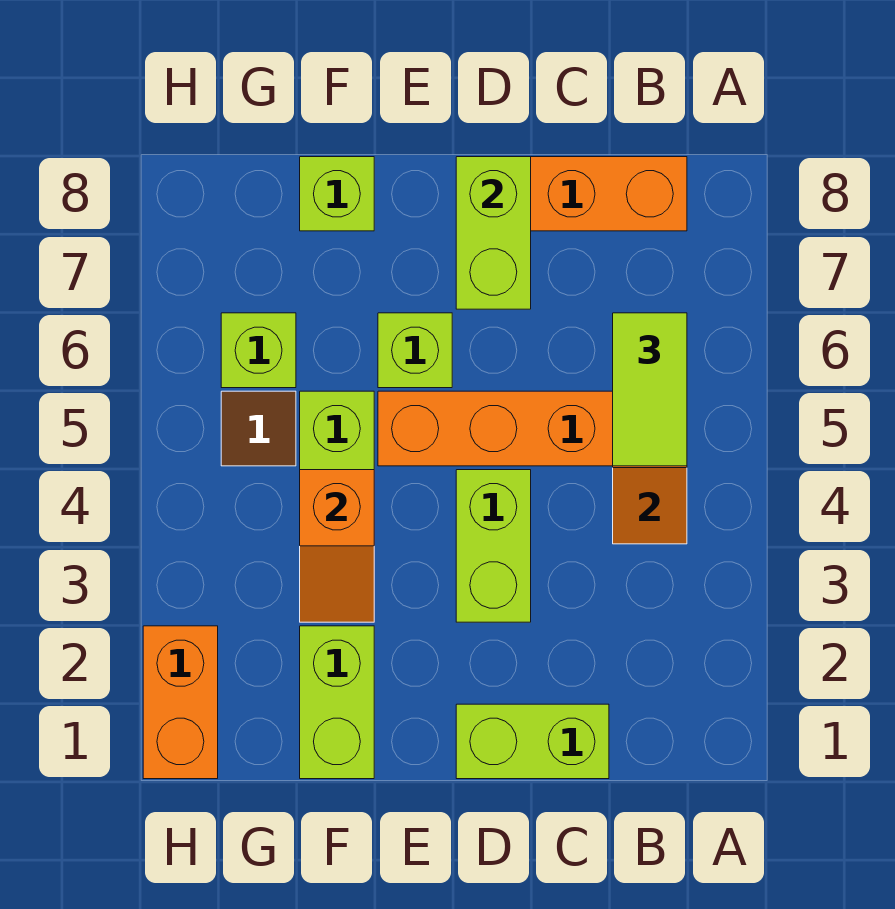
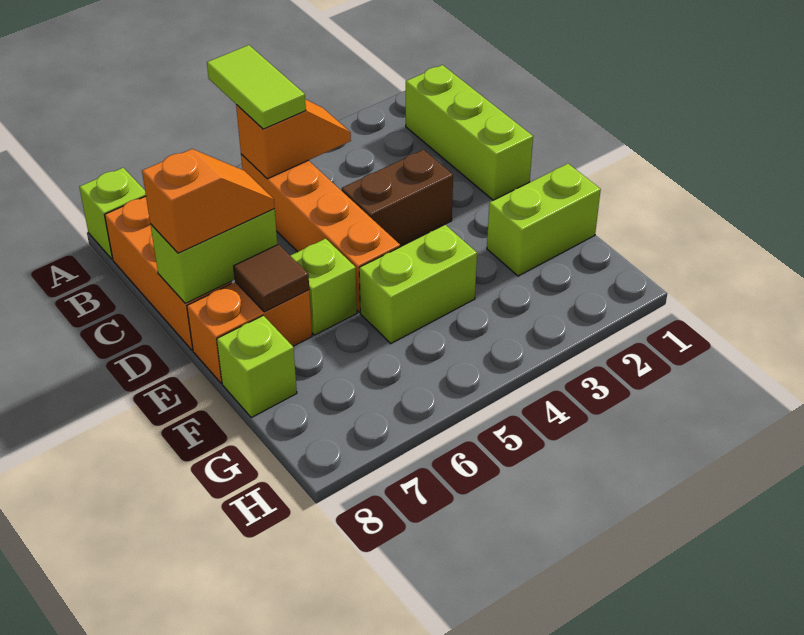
lime tile B5:B6 level 3 -> lime tile A5:B5 level 3
lime brick C1:D1 level 1 -> lime brick B1:D1 level 1
lime brick D3:D4 level 1 -> brown brick D3:D4 level 1
orange slope F3:F4 level 2 top 4 -> orange slope D7:D8 level 3 top 8
brown tile G5 level 1 -> brown tile E7 level 2
lime brick G6 level 1 -> lime brick A8 level 1
orange brick H1:H2 level 1 -> orange brick E7:E8 level 1

